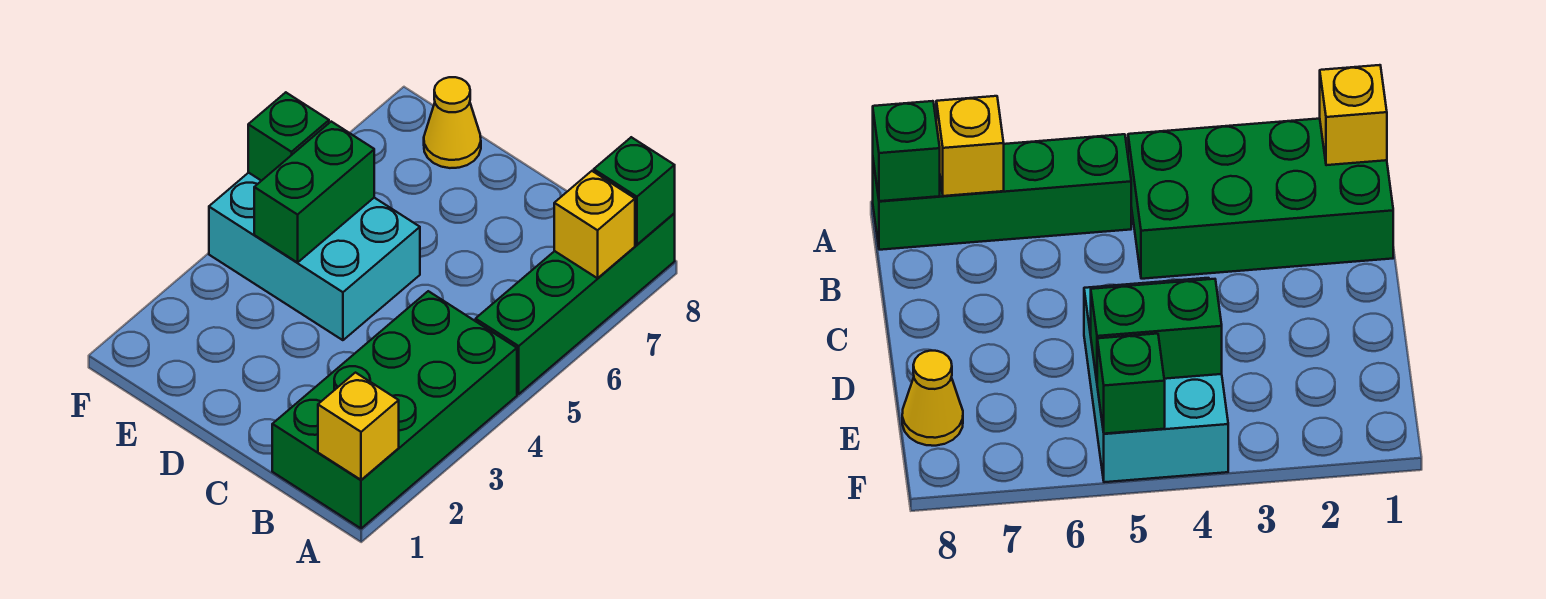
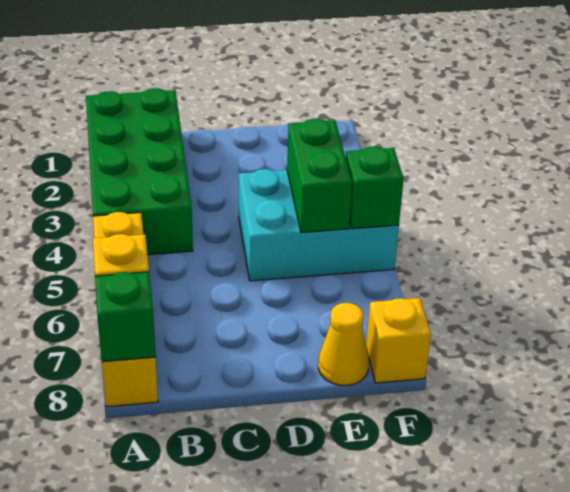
yellow brick A1 level 2 -> yellow brick F8 level 1
green brick A5:A8 level 1 -> yellow brick A5:A8 level 1

